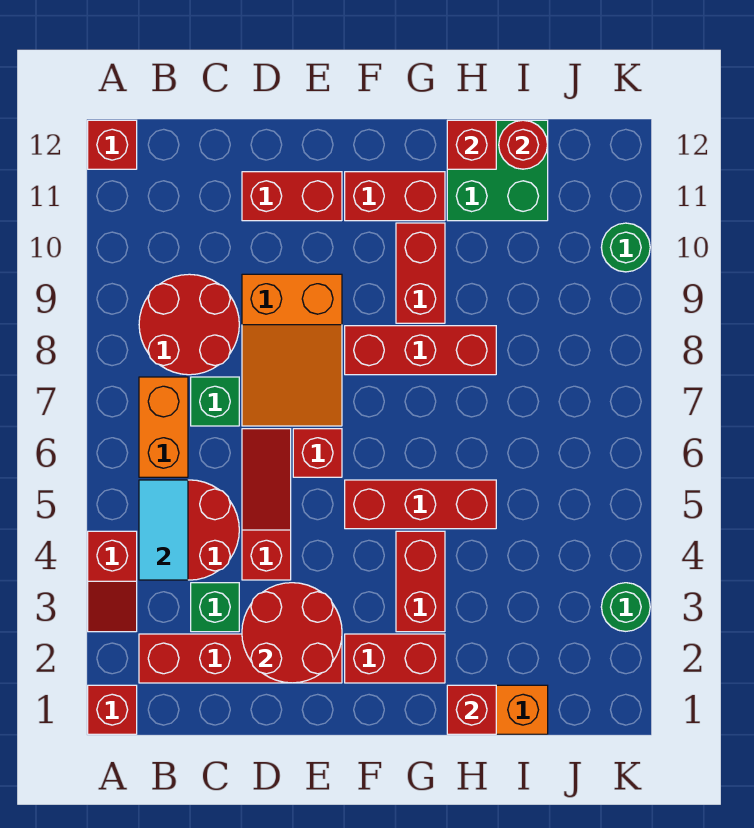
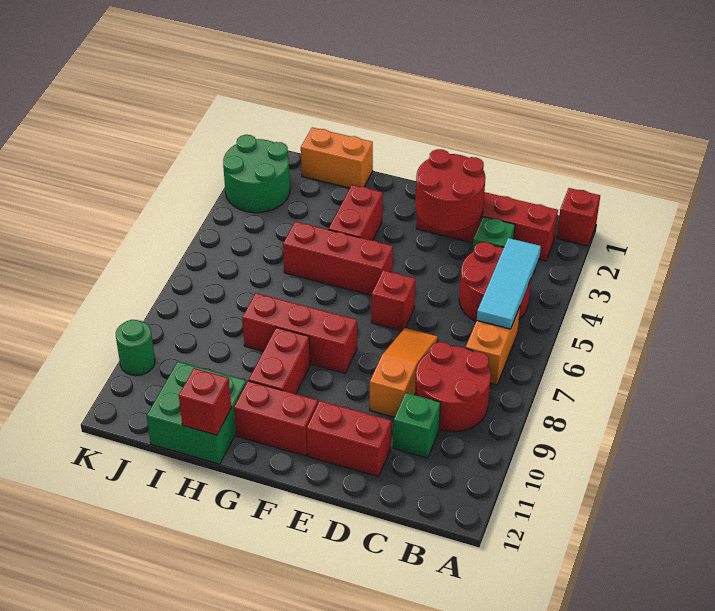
red slope A3:A4 level 1 top 4 -> none
red brick A12 level 1 -> none
cyan tile B4:B5 level 2 -> cyan tile B4:B6 level 2
green brick C7 level 1 -> green brick C10 level 1
red slope D4:D6 level 1 top 4 -> none
orange slope D7:E9 level 1 top 9 -> orange slope D7:D9 level 1 top 9
red brick F2:G2 level 1 -> none
red brick H1 level 2 -> none
red round brick I12 level 2 -> none
green round brick K3 level 1 -> green round brick J2:K3 level 1

